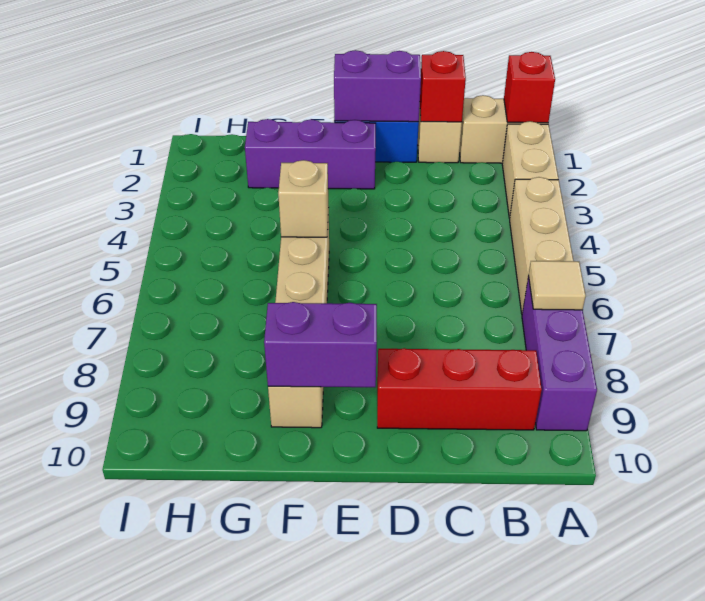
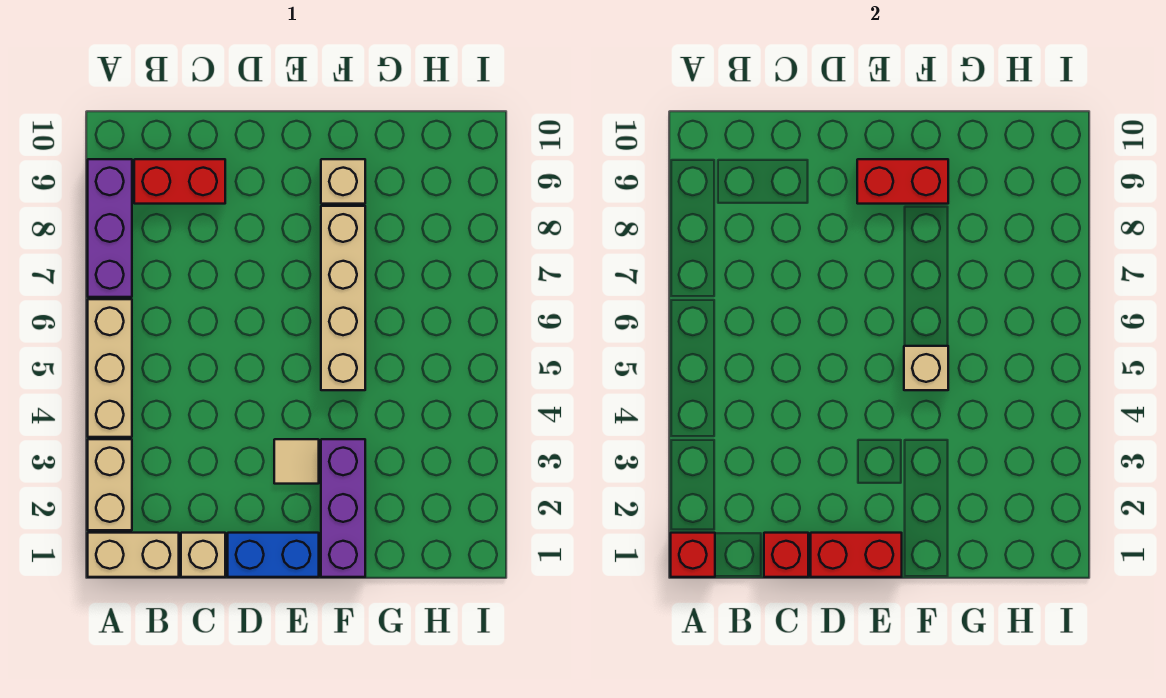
tan tile A7 level 2 -> tan tile E3 level 1
red brick B9:D9 level 1 -> red brick B9:C9 level 1
purple brick D1:E1 level 2 -> red brick D1:E1 level 2
purple brick E2:G2 level 1 -> purple brick F1:F3 level 1
purple brick E9:F9 level 2 -> red brick E9:F9 level 2

